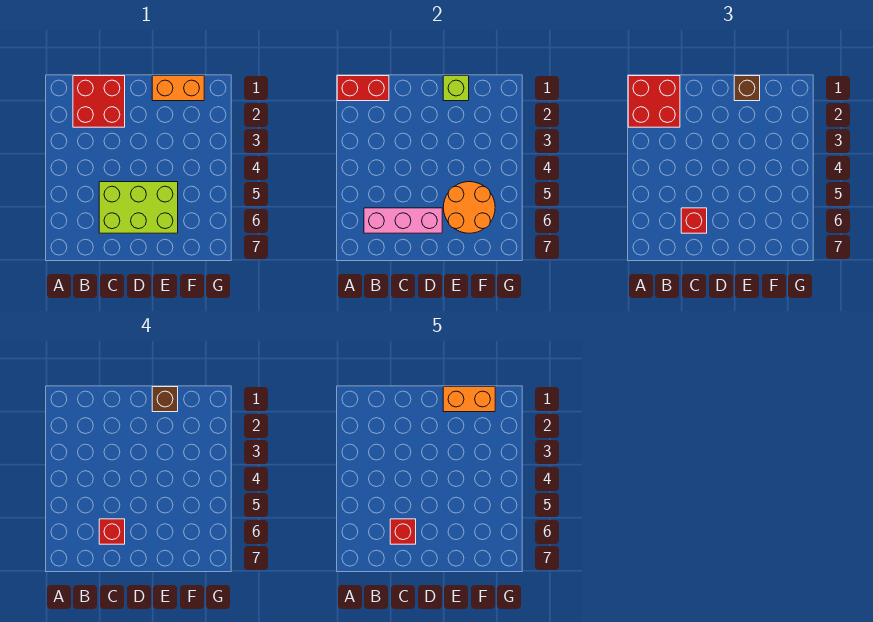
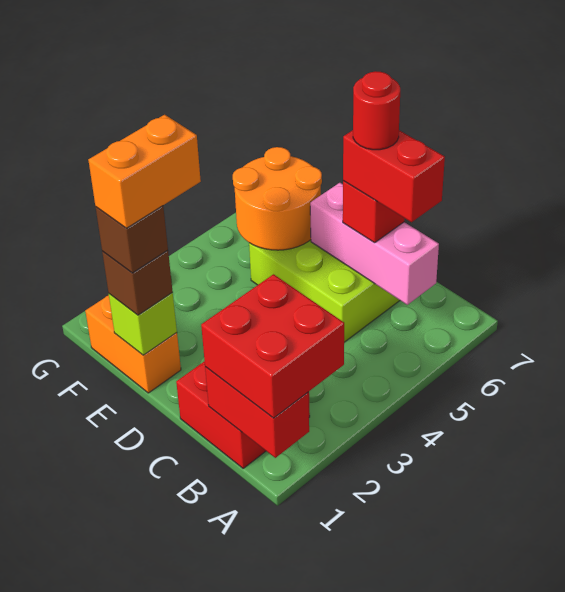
red brick C6 level 4 -> red brick B6:C6 level 4
red brick C6 level 5 -> red round brick C6 level 5
orange brick E1:F1 level 5 -> orange brick E1:E2 level 5

